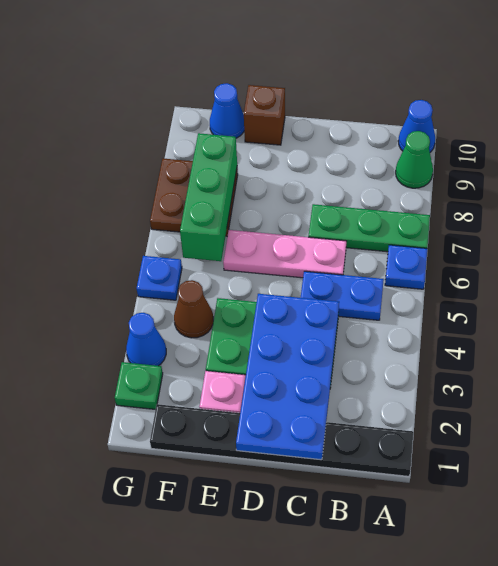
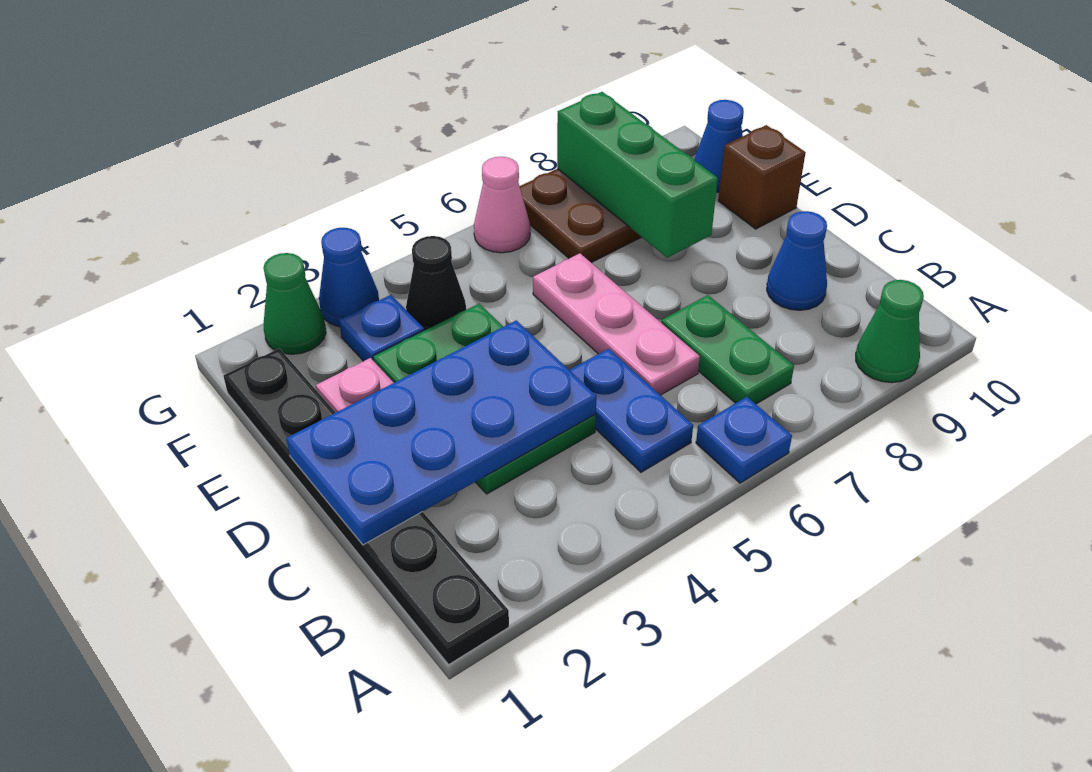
green plate A7:C7 level 1 -> green plate B7:C7 level 1
blue cone A10 level 1 -> blue cone C9 level 1
brown cone F4 level 1 -> black cone F4 level 1
green brick F6:F8 level 2 -> green brick E8:G8 level 2
green plate G2 level 1 -> green cone G2 level 1
blue plate G5 level 1 -> blue plate F3 level 1
none -> pink cone G6 level 1

